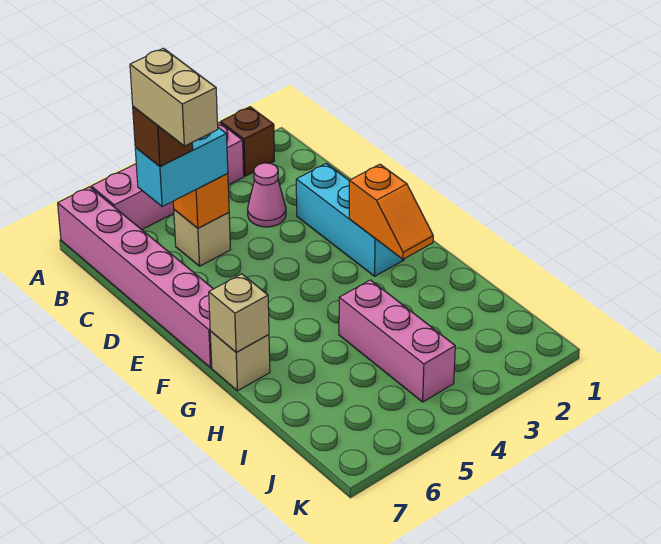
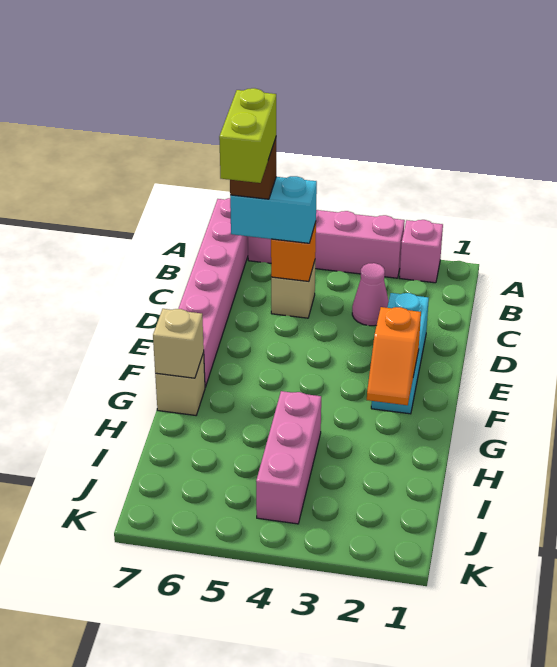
brown brick A2 level 1 -> pink brick A2 level 1
tan brick C6:D6 level 5 -> lime brick C6:D6 level 5

